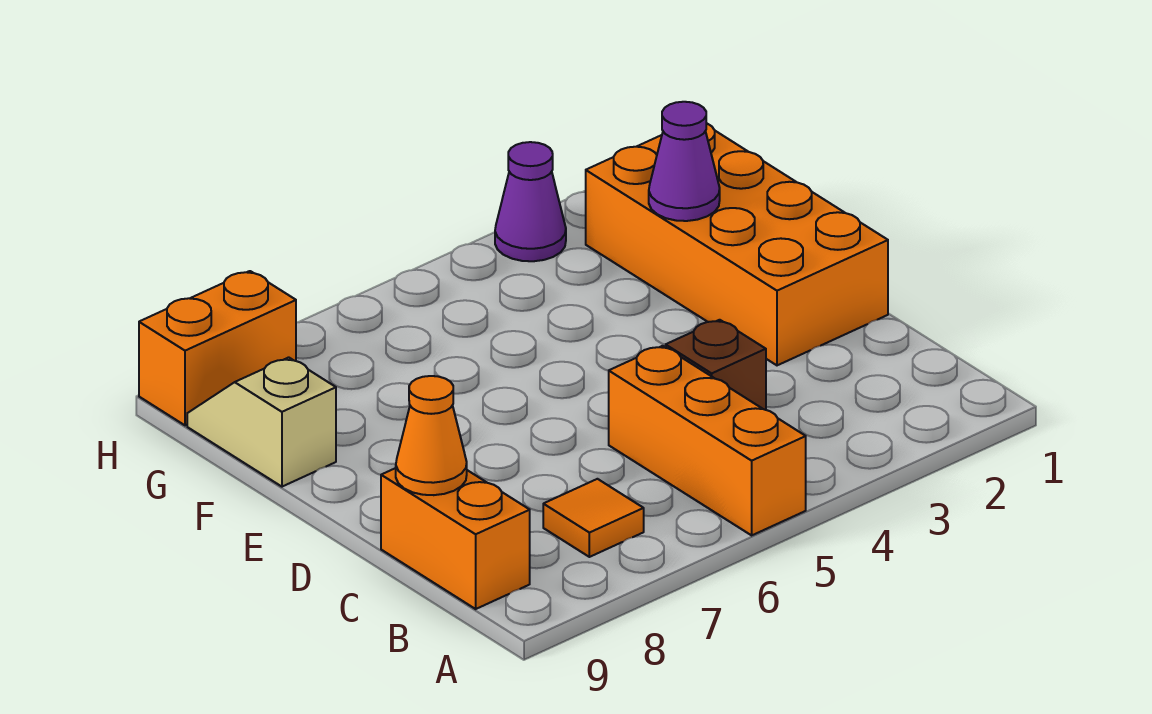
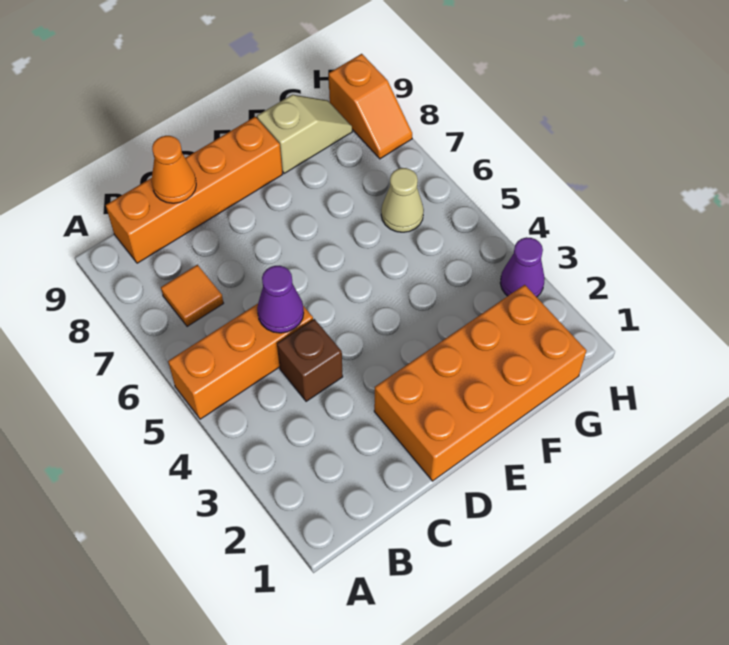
orange brick B9:C9 level 1 -> orange brick B9:E9 level 1
purple cone F2 level 2 -> purple cone C5 level 2
none -> tan cone G6 level 1
orange brick H8:H9 level 1 -> orange slope H8:H9 level 1 top 9

